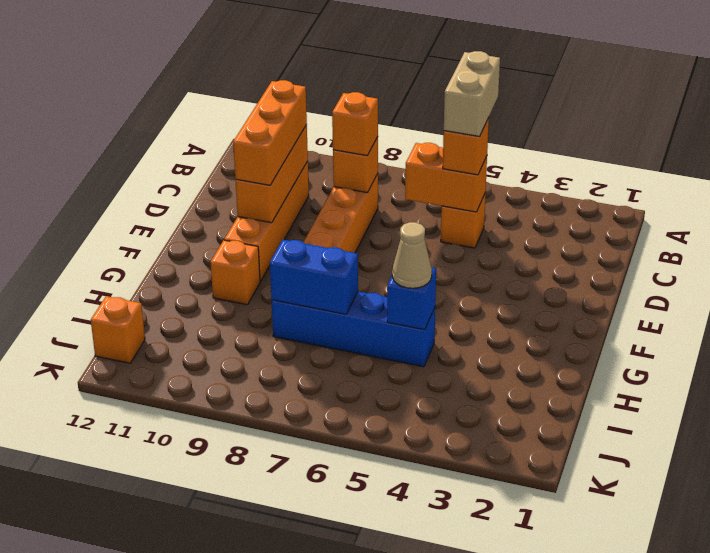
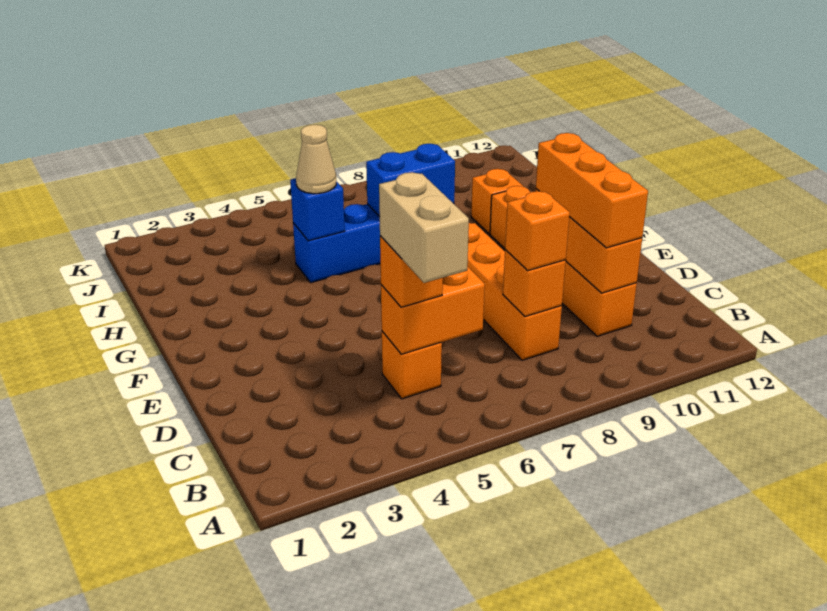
orange brick J12 level 1 -> orange brick H10 level 1

